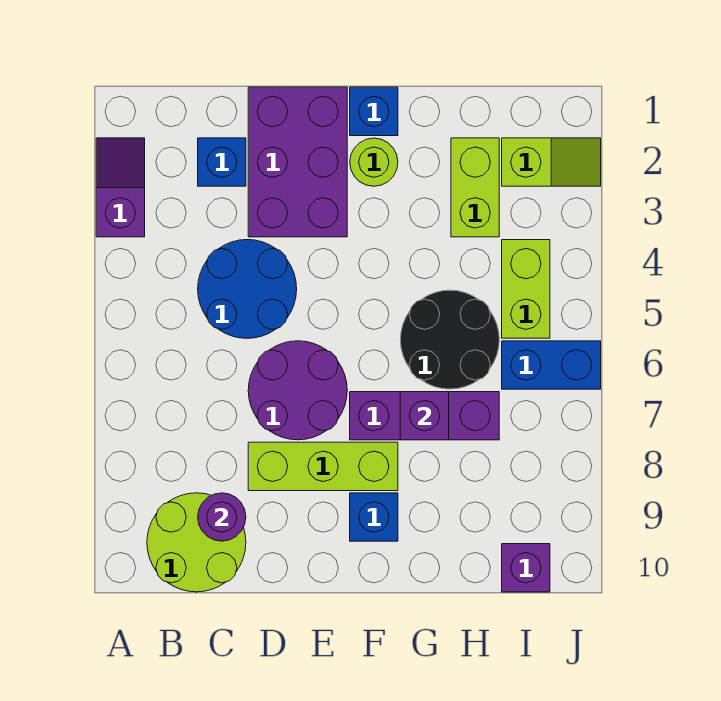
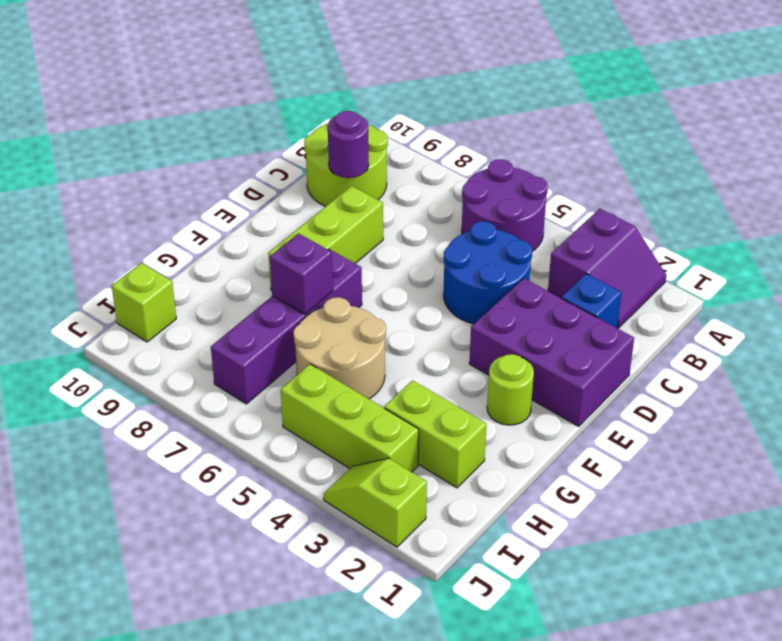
purple slope A2:A3 level 1 top 3 -> purple slope A2:B3 level 1 top 3
purple round brick D6:E7 level 1 -> purple round brick A5:B6 level 1
blue brick F1 level 1 -> none
purple brick F7:H7 level 1 -> purple brick F7:I7 level 1
blue brick F9 level 1 -> none
black round brick G5:H6 level 1 -> tan round brick G5:H6 level 1
lime slope I2:J2 level 1 top I -> lime slope J2:J3 level 1 top 2
lime brick I4:I5 level 1 -> lime brick I3:I5 level 1
blue brick I6:J6 level 1 -> none
purple brick I10 level 1 -> lime brick I10 level 1

